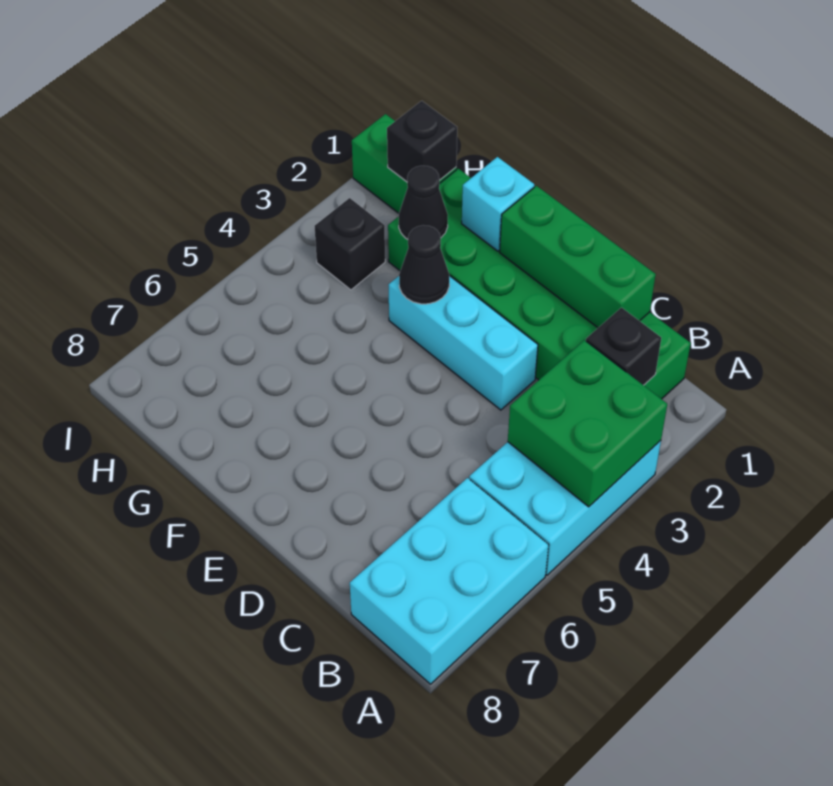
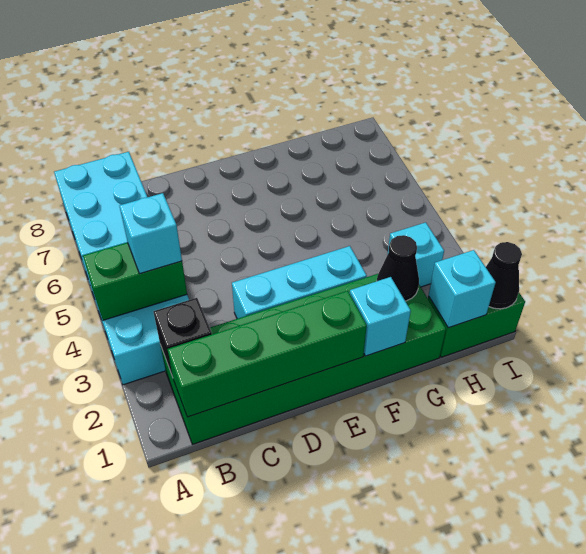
green brick A3:B4 level 2 -> green brick A4:B4 level 2
none -> cyan brick B4 level 3
green brick C1:E1 level 2 -> green brick B1:E1 level 2
black cone F3 level 2 -> black cone I1 level 2
black brick H1 level 2 -> cyan brick H1 level 2
black brick H3 level 1 -> cyan brick H3 level 1

